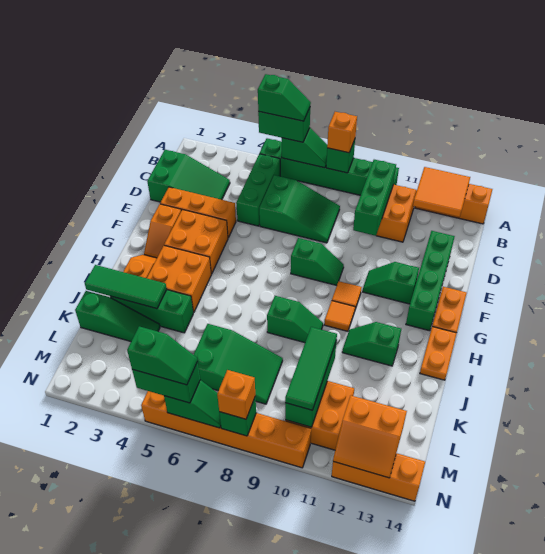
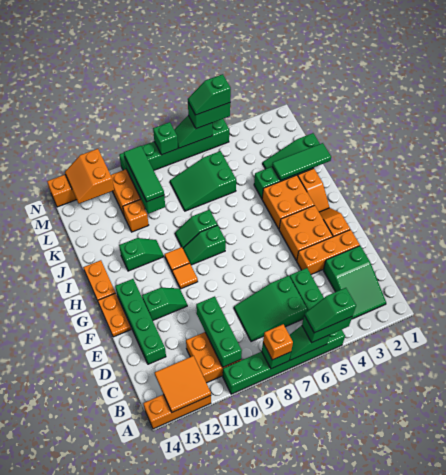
green slope C1:D3 level 1 top 1 -> green slope B2:D3 level 1 top D
green slope F8:F9 level 1 top 8 -> green slope H8:H9 level 1 top 8
orange slope M12:N13 level 2 top M -> orange slope M12:N13 level 2 top 12
orange brick N5:N10 level 1 -> green brick N5:N10 level 1
orange brick N8 level 3 -> orange brick K11 level 1

